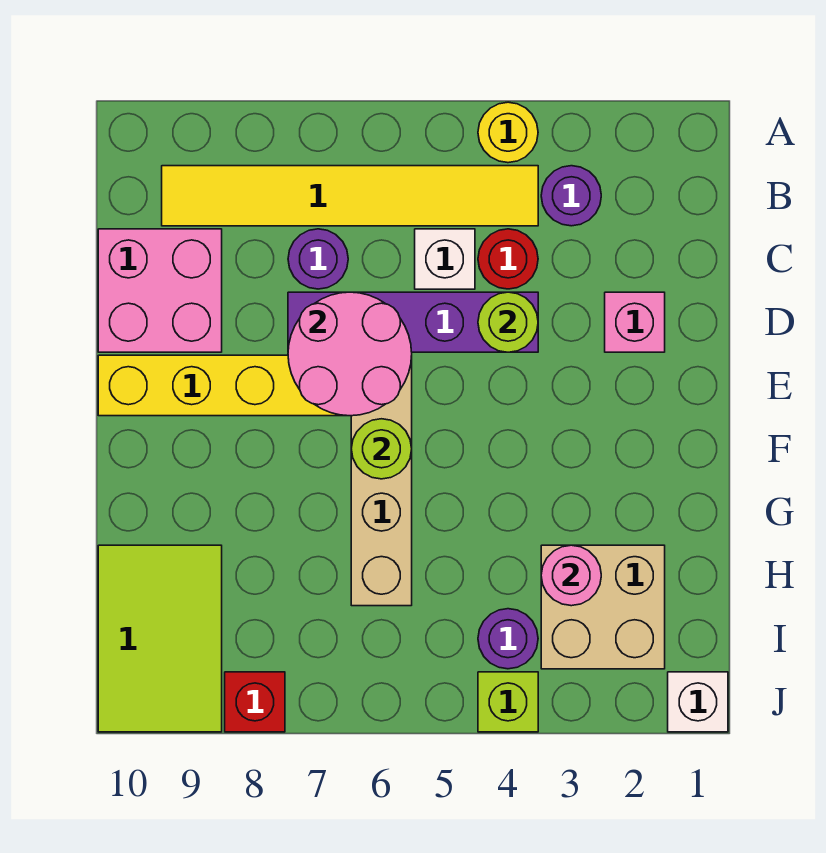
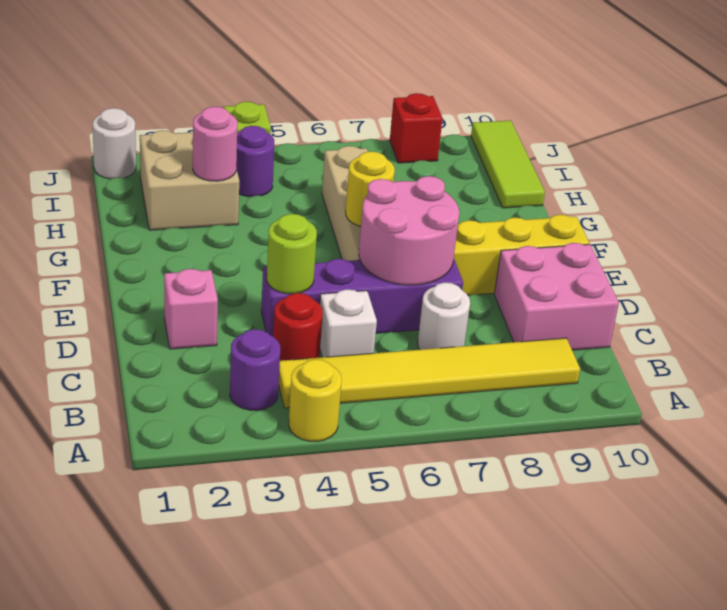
purple round brick C7 level 1 -> white round brick C7 level 1
lime round brick F6 level 2 -> yellow round brick F6 level 2
lime tile H9:J10 level 1 -> lime tile H10:J10 level 1
white brick J1 level 1 -> white round brick J1 level 1

